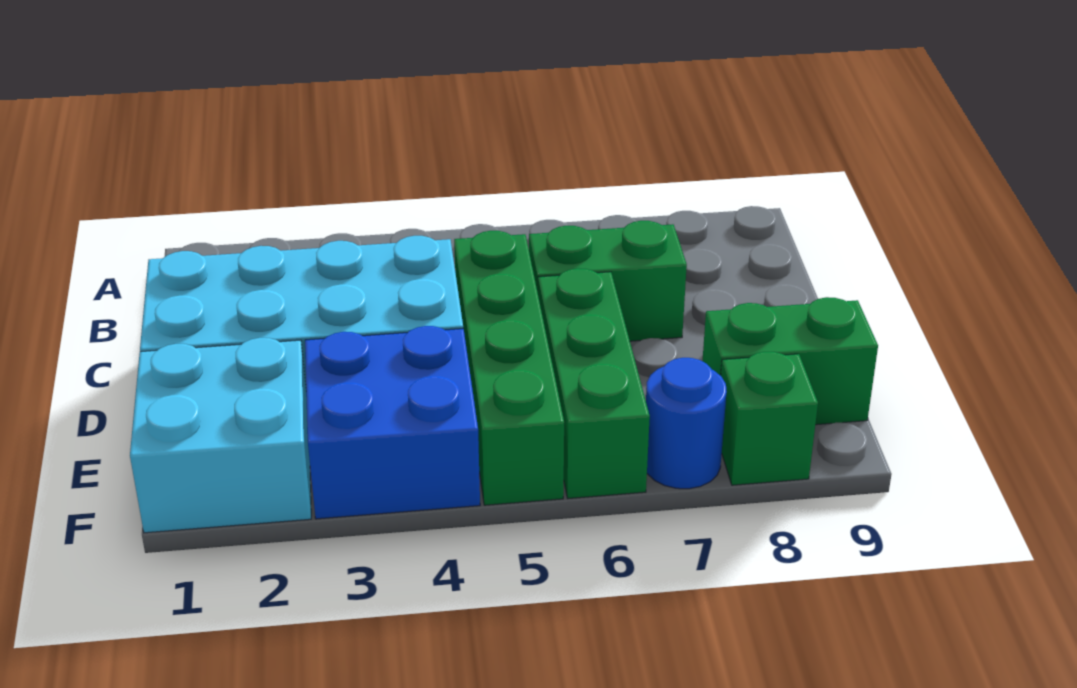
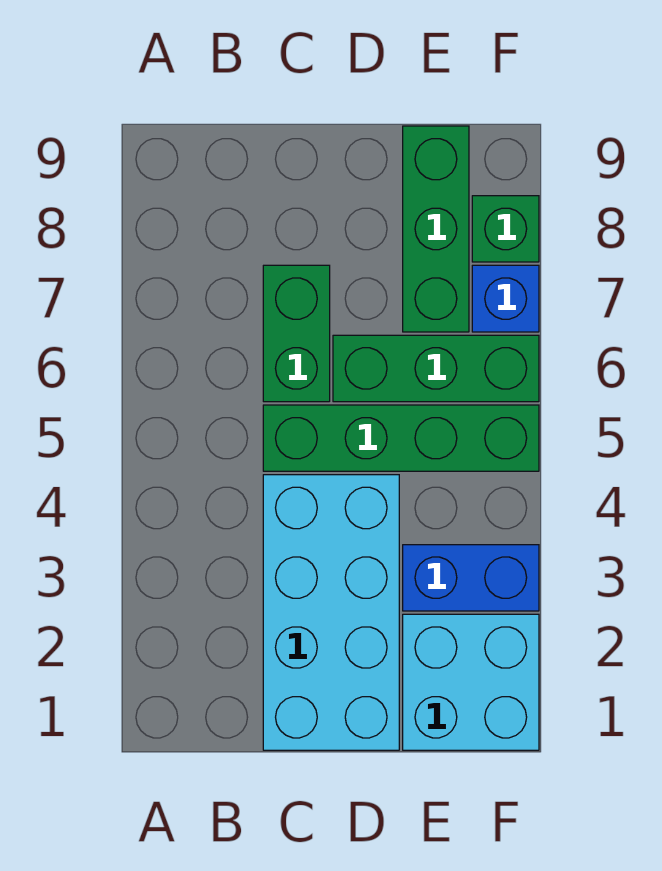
blue brick E3:F4 level 1 -> blue brick E3:F3 level 1
green brick E8:E9 level 1 -> green brick E7:E9 level 1
blue round brick F7 level 1 -> blue brick F7 level 1

